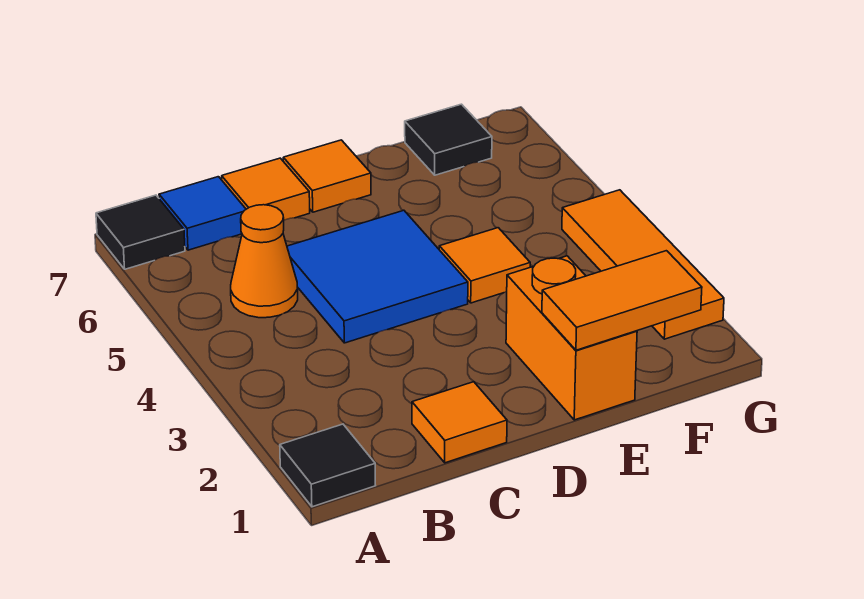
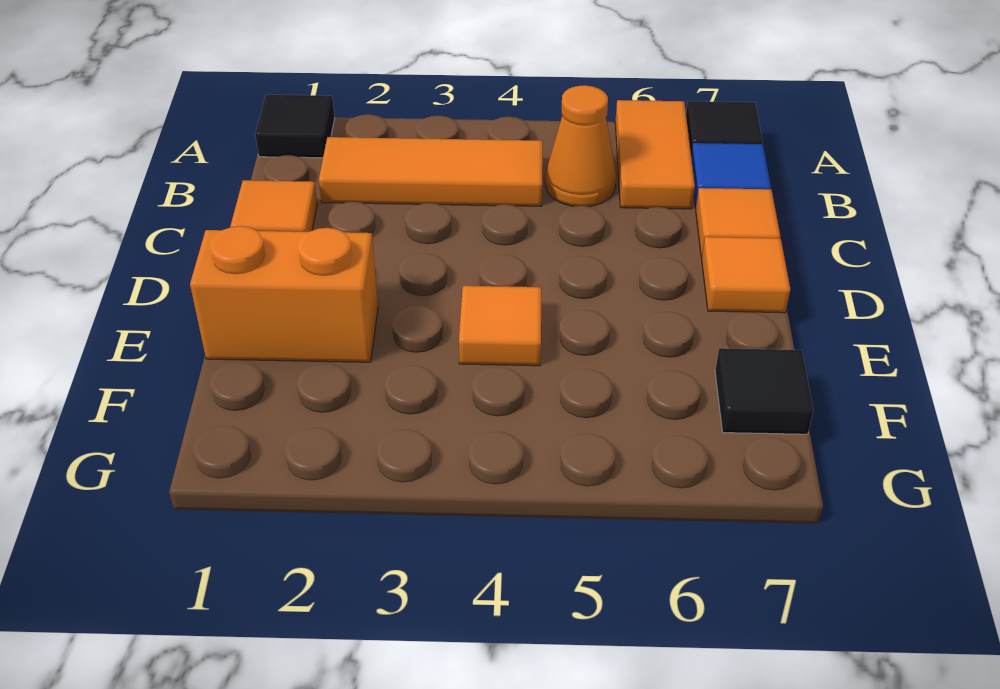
blue tile C4:D5 level 1 -> none
orange tile E1:F1 level 2 -> orange tile A6:B6 level 1
orange tile G2:G4 level 1 -> orange tile B2:B4 level 1

